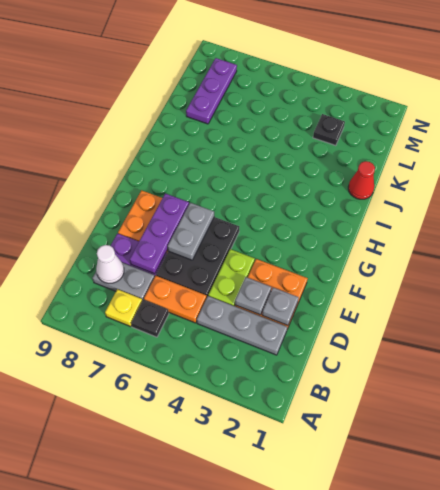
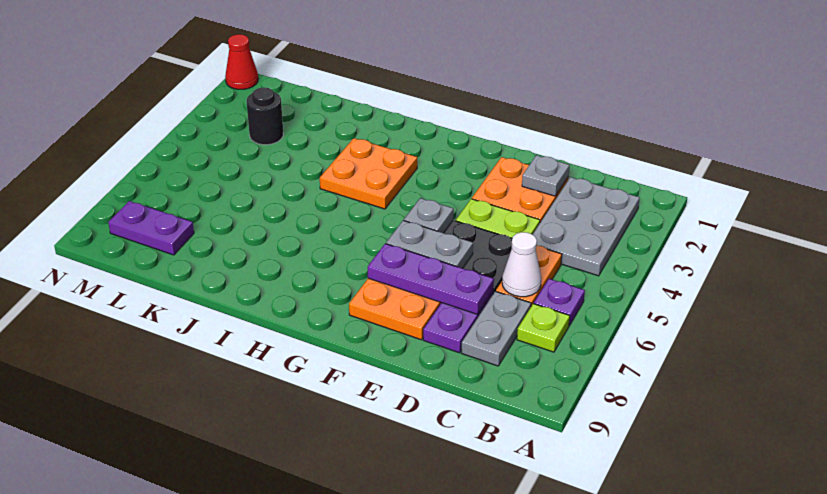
black plate B6 level 1 -> purple plate B6 level 1
yellow plate B7 level 1 -> lime plate B7 level 1
grey plate C2:C4 level 1 -> grey plate B2:C4 level 1
white cone C8 level 2 -> white cone C6 level 2
grey plate D3 level 2 -> grey plate F5 level 2
none -> orange plate H3:I4 level 1
red cone J1 level 1 -> red cone N1 level 1
purple plate K8:M8 level 1 -> purple plate L8:M8 level 1
black plate L3 level 1 -> black round brick L3 level 1

